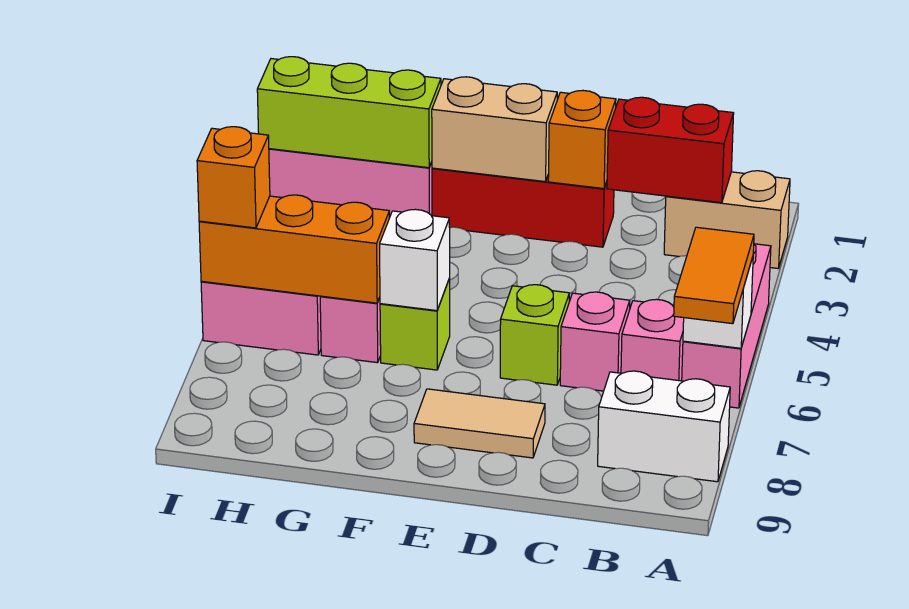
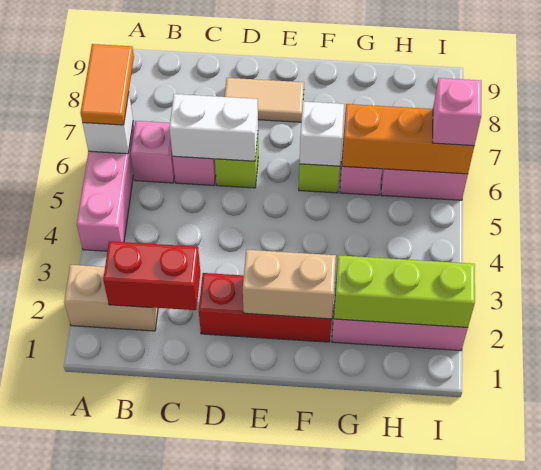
white brick A8:B8 level 1 -> white brick C6:D6 level 2
orange brick D2 level 2 -> none
orange brick I6 level 3 -> pink brick I6 level 3

